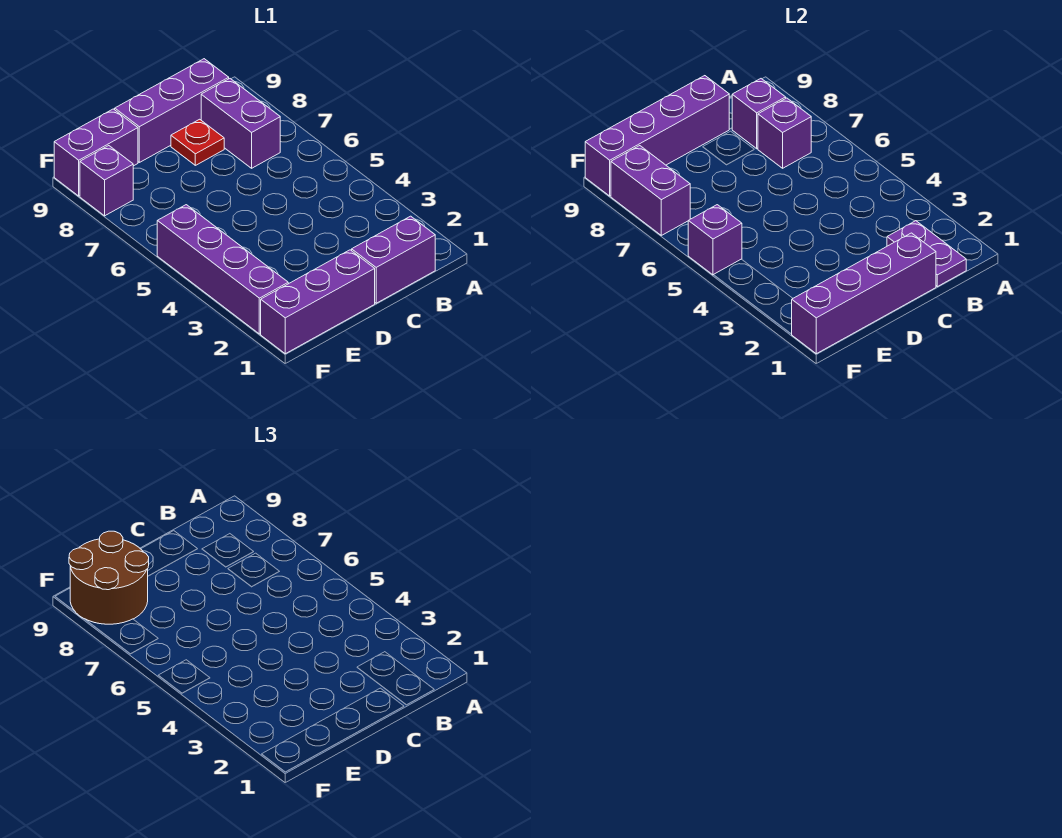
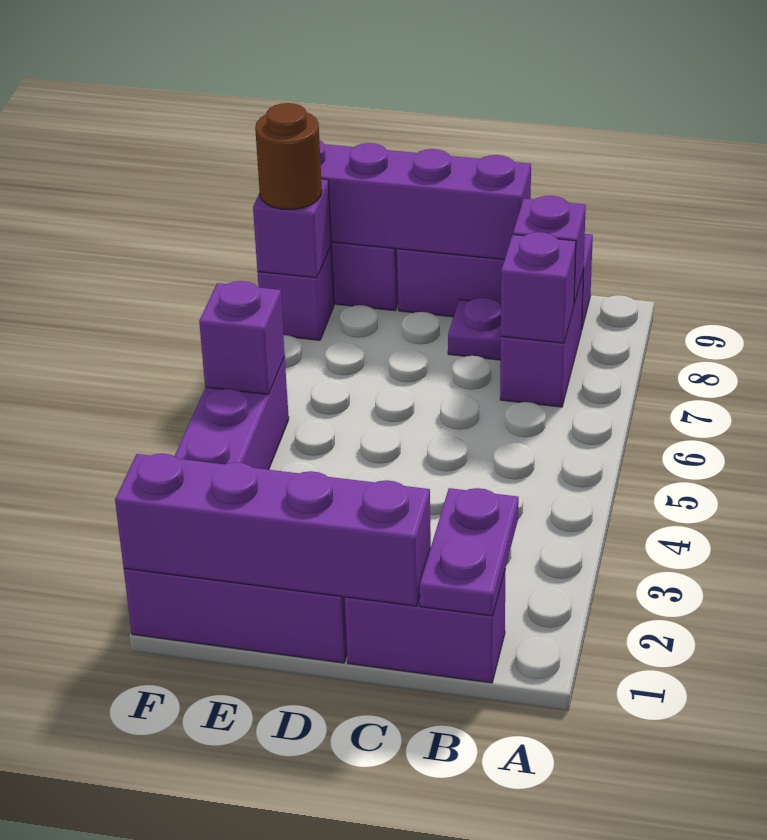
red plate C8 level 1 -> purple plate C8 level 1
brown round brick E8:F9 level 3 -> brown round brick F8 level 3
purple brick F7:F8 level 2 -> purple brick F8 level 2

